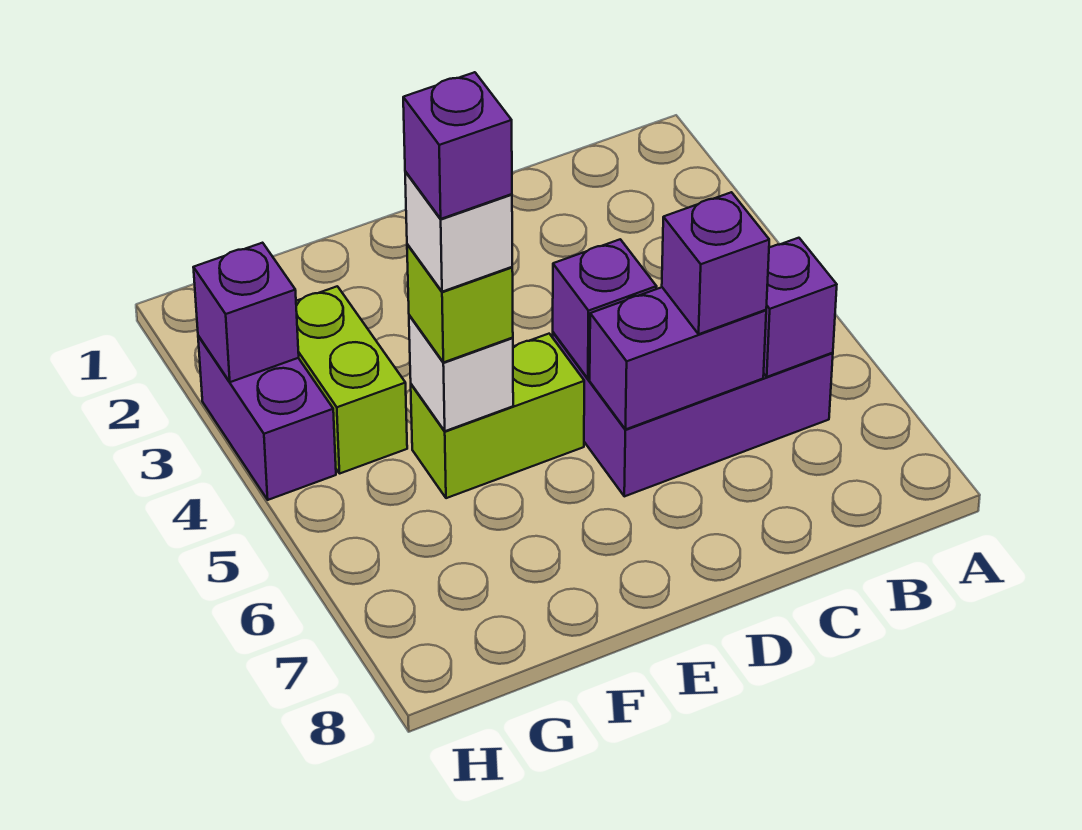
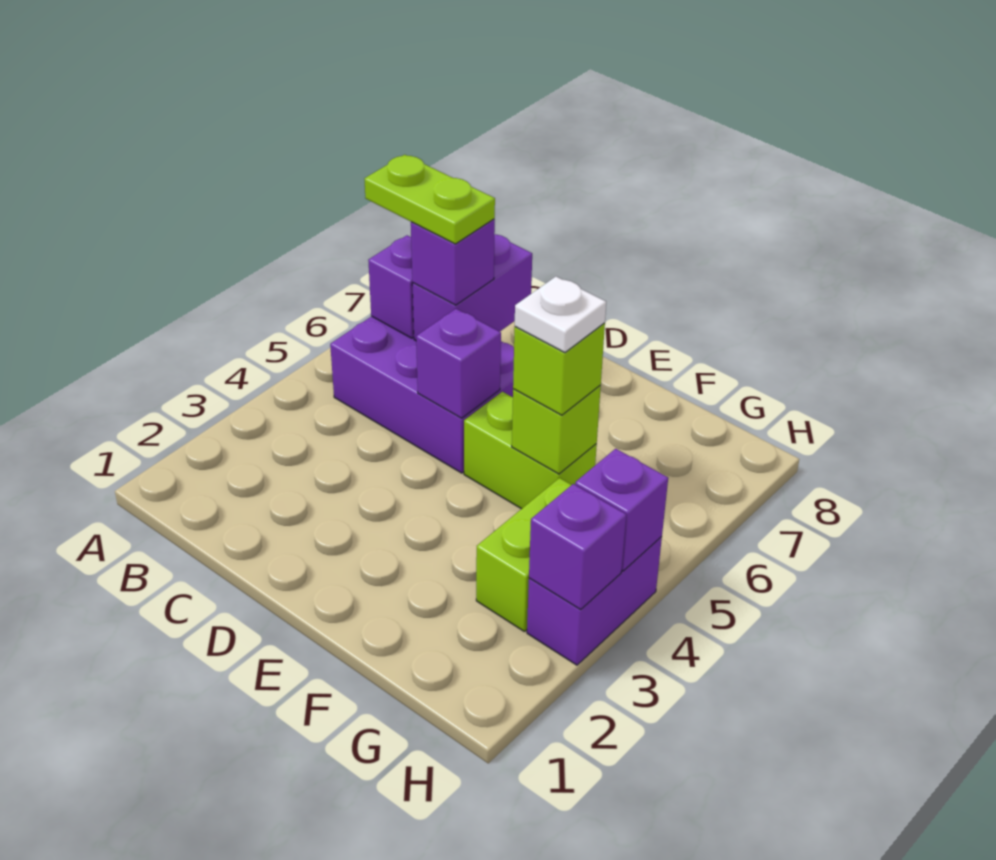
none -> lime plate B6:C6 level 4
purple brick C6:D6 level 2 -> purple brick C6:C7 level 2
white brick F5 level 2 -> lime brick F5 level 2
white brick F5 level 4 -> white plate F5 level 4
purple brick F5 level 5 -> purple brick H4 level 2

